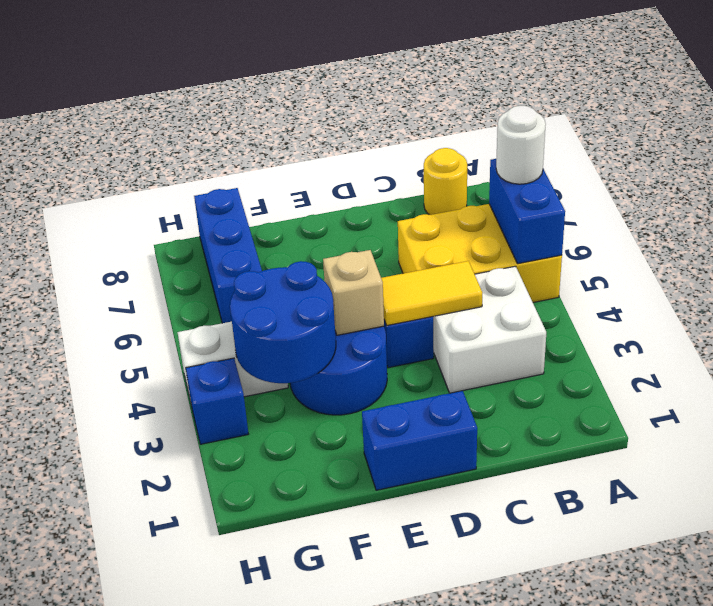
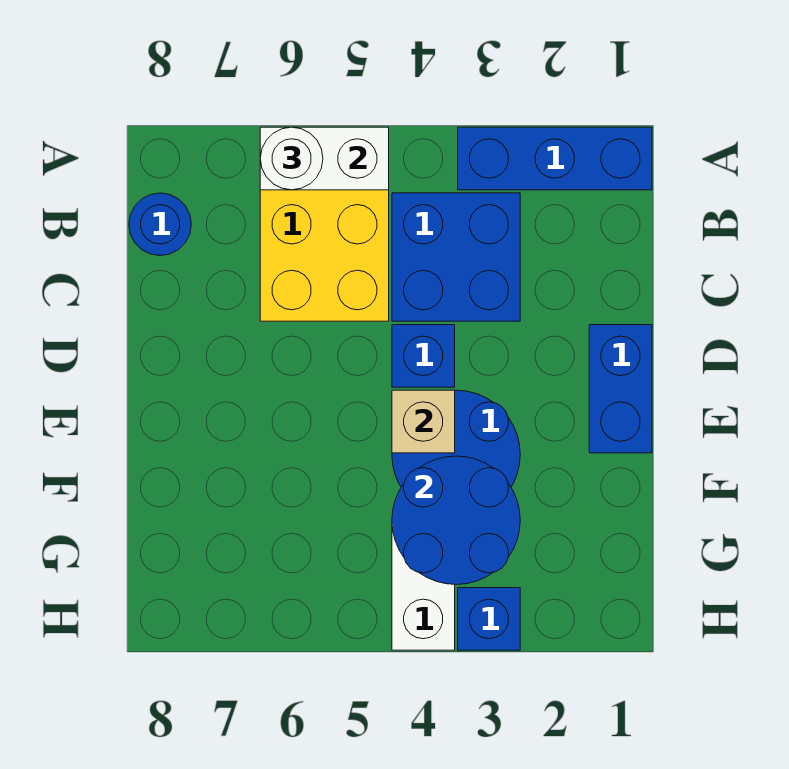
blue brick A5:A6 level 2 -> white brick A5:A6 level 2
white brick B3:C4 level 1 -> blue brick B3:C4 level 1
yellow round brick B8 level 1 -> blue round brick B8 level 1
yellow tile C4:D4 level 2 -> none
blue brick G6:G8 level 1 -> blue brick A1:A3 level 1

